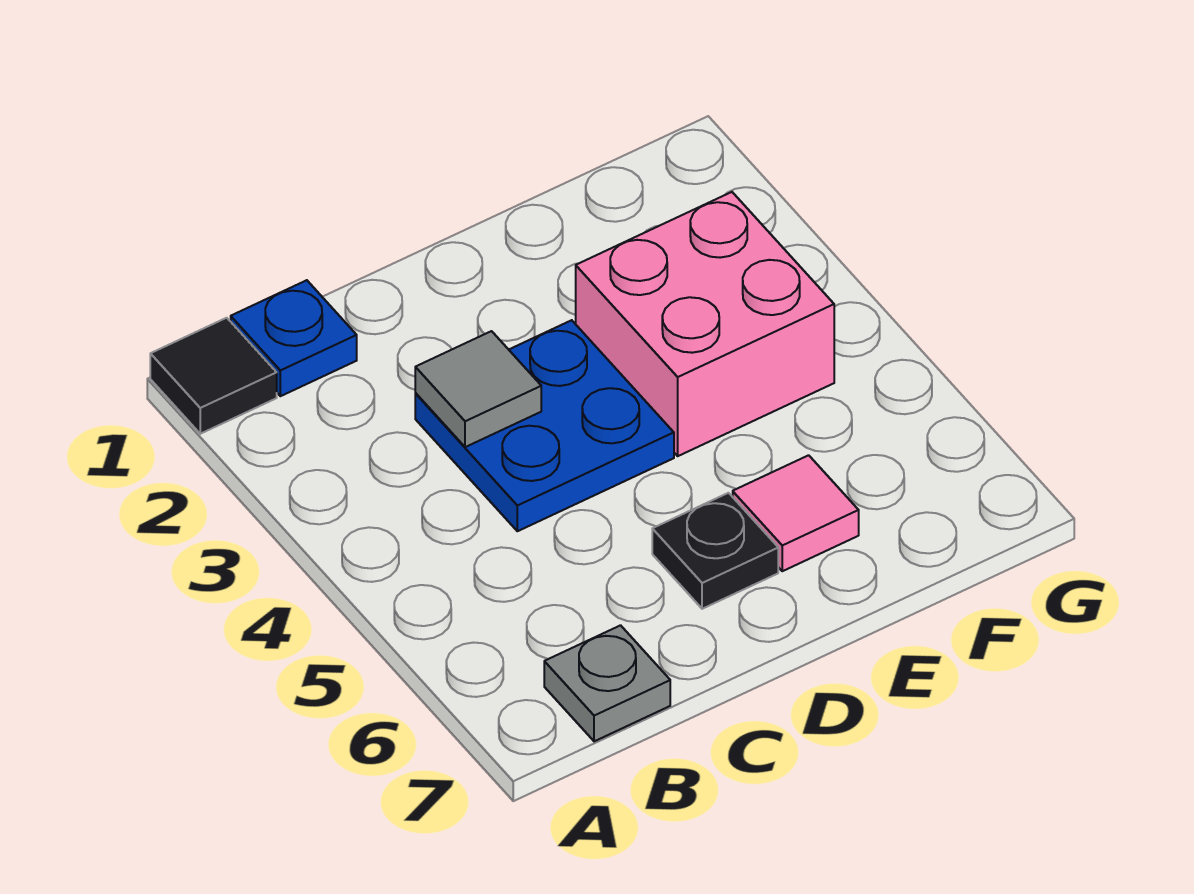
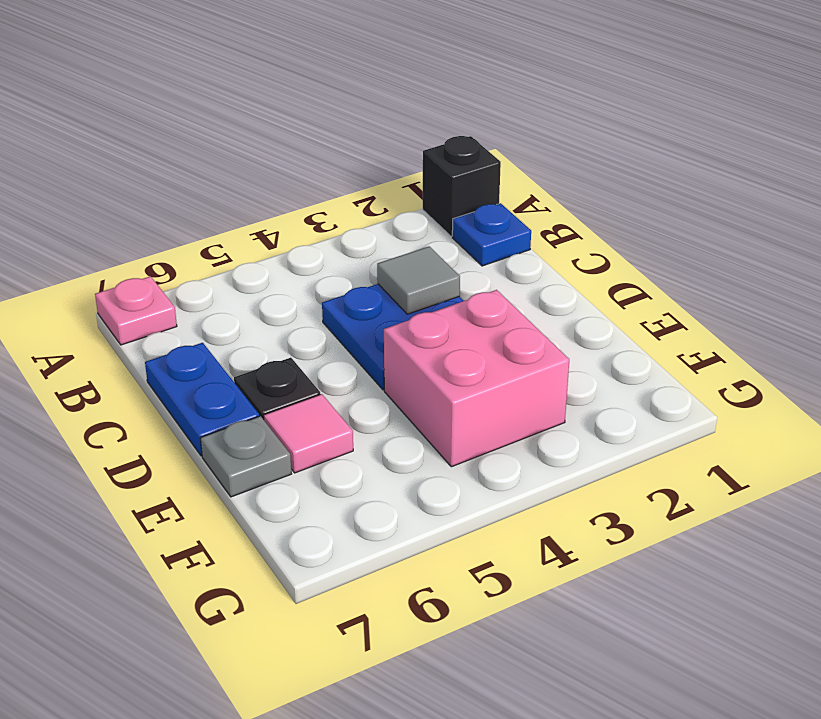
black tile A1 level 1 -> black brick A1 level 1
none -> pink plate A7 level 1
grey plate B7 level 1 -> grey plate E7 level 1
none -> blue plate C7:D7 level 1

